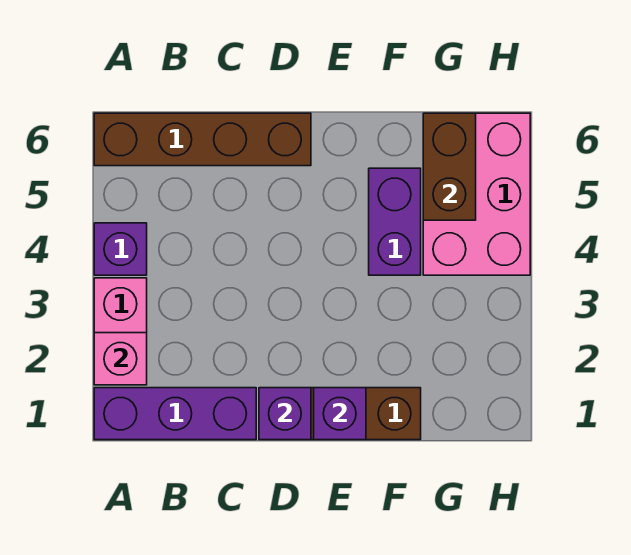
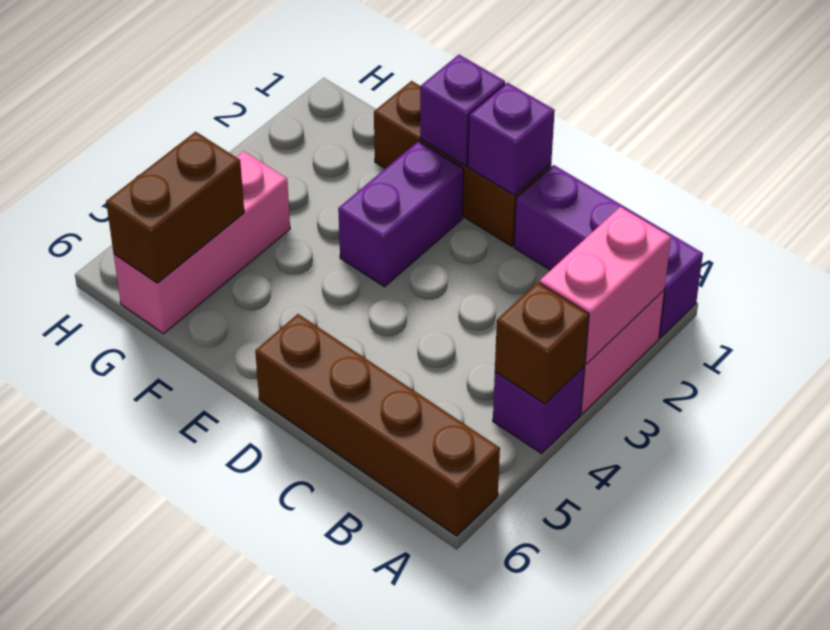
pink brick A2 level 2 -> pink brick A2:A3 level 2
none -> brown brick A4 level 2
purple brick F4:F5 level 1 -> purple brick E2:E3 level 1
pink brick G4:H6 level 1 -> pink brick G4:G6 level 1

